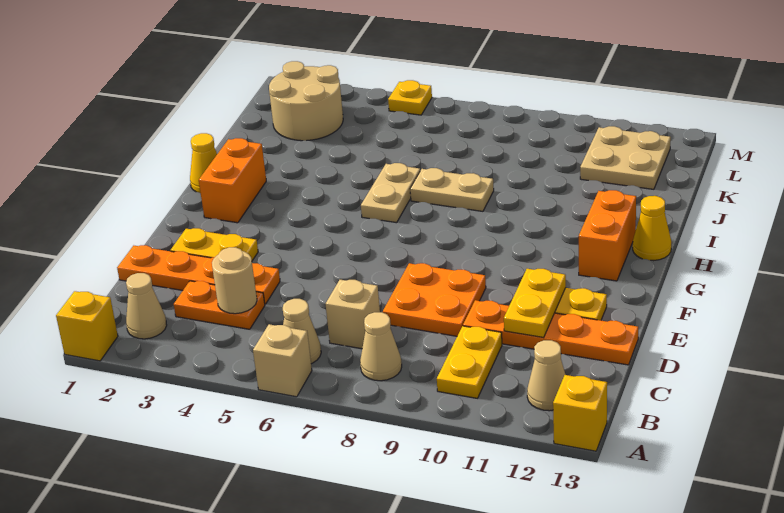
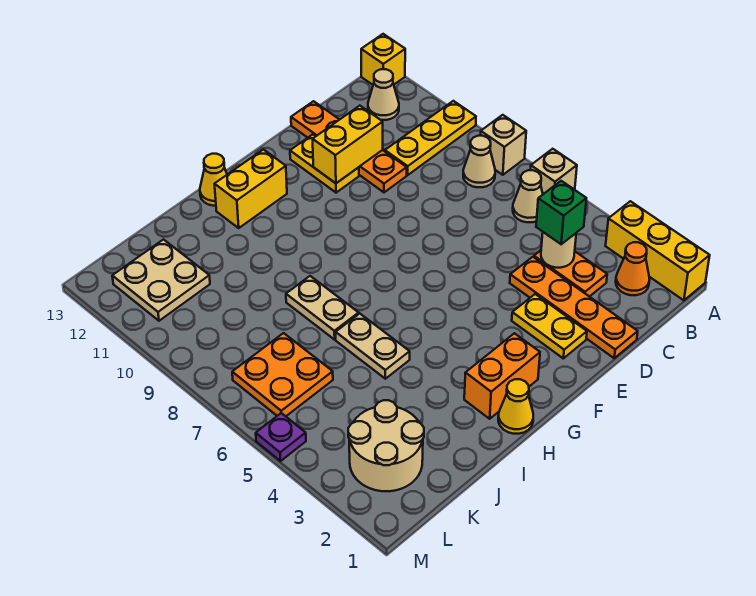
yellow brick A1 level 1 -> yellow brick A1:A3 level 1
tan cone B2 level 1 -> orange cone B2 level 1
yellow plate B10:C10 level 1 -> yellow plate A10:C10 level 1
none -> green brick C4 level 3
tan brick C7 level 1 -> tan brick A8 level 1
orange plate D8:E9 level 1 -> orange plate K6:L7 level 1
yellow plate D11:E11 level 2 -> yellow brick D11:E11 level 2
orange brick G12:H12 level 1 -> yellow brick G12:H12 level 1
tan plate H6:I6 level 1 -> tan plate I5:I6 level 1
yellow plate M5 level 1 -> purple plate M5 level 1

